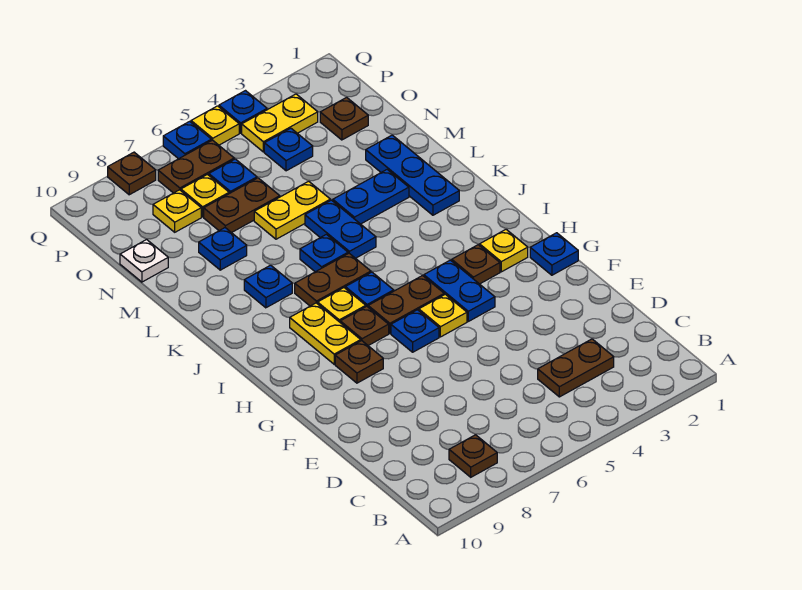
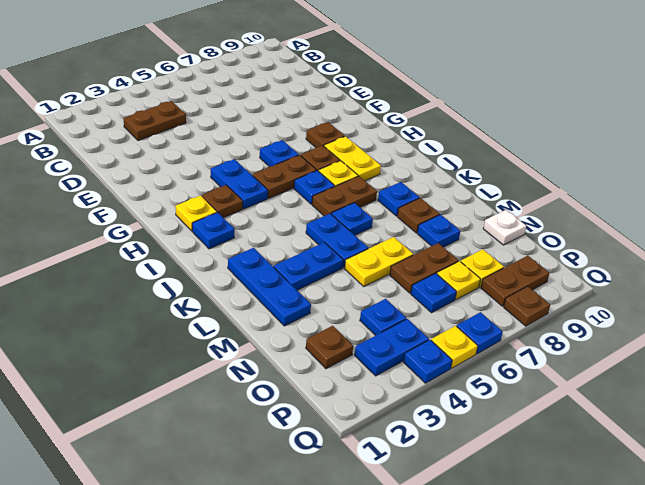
brown plate B8 level 1 -> brown plate L8 level 1
blue plate G1 level 1 -> blue plate I2 level 1
yellow plate G5 level 1 -> none
yellow plate P3:P4 level 1 -> blue plate P3:P4 level 1
brown plate P6:P7 level 1 -> brown plate P8:P9 level 1

